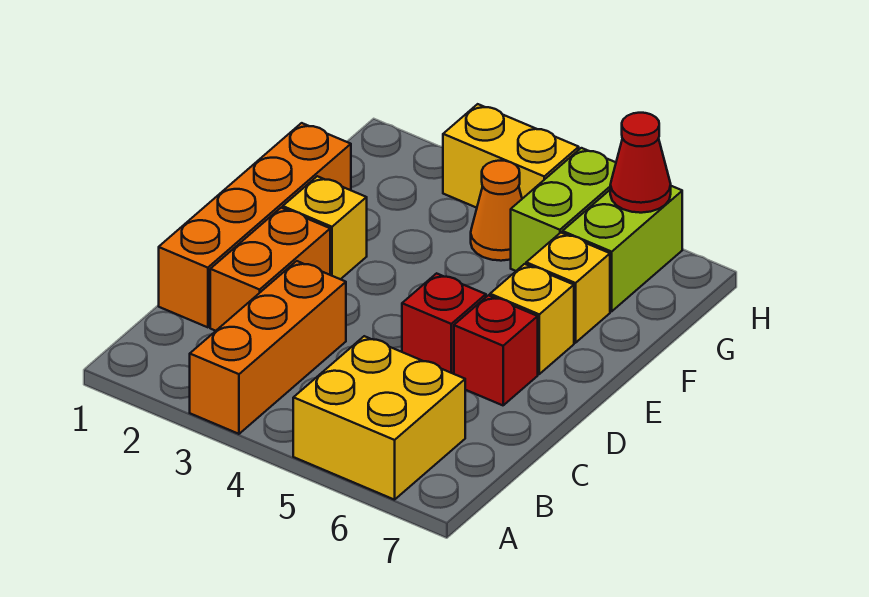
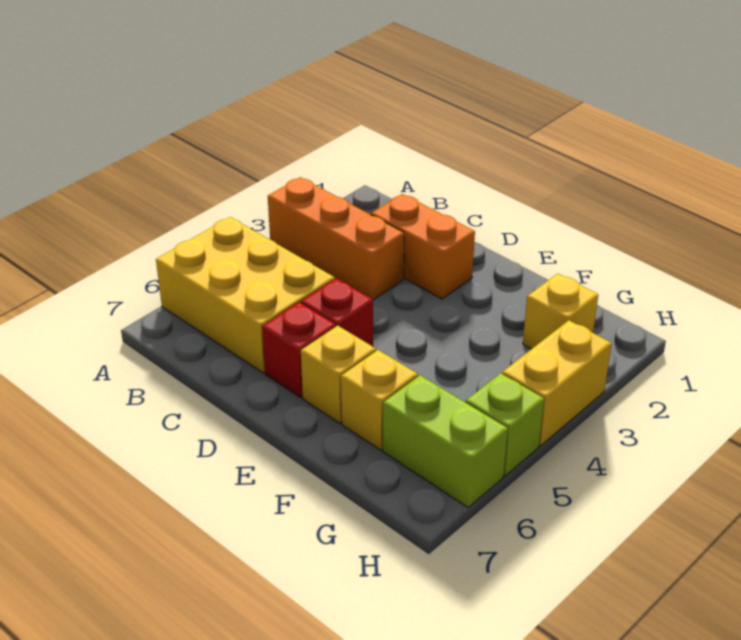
yellow brick A5:B6 level 1 -> yellow brick A5:C6 level 1
orange brick C1:F1 level 1 -> none
yellow brick E2 level 1 -> yellow brick G2 level 1
orange cone G4 level 1 -> none
lime brick G5:H5 level 1 -> lime brick H5 level 1
red cone H6 level 2 -> none

